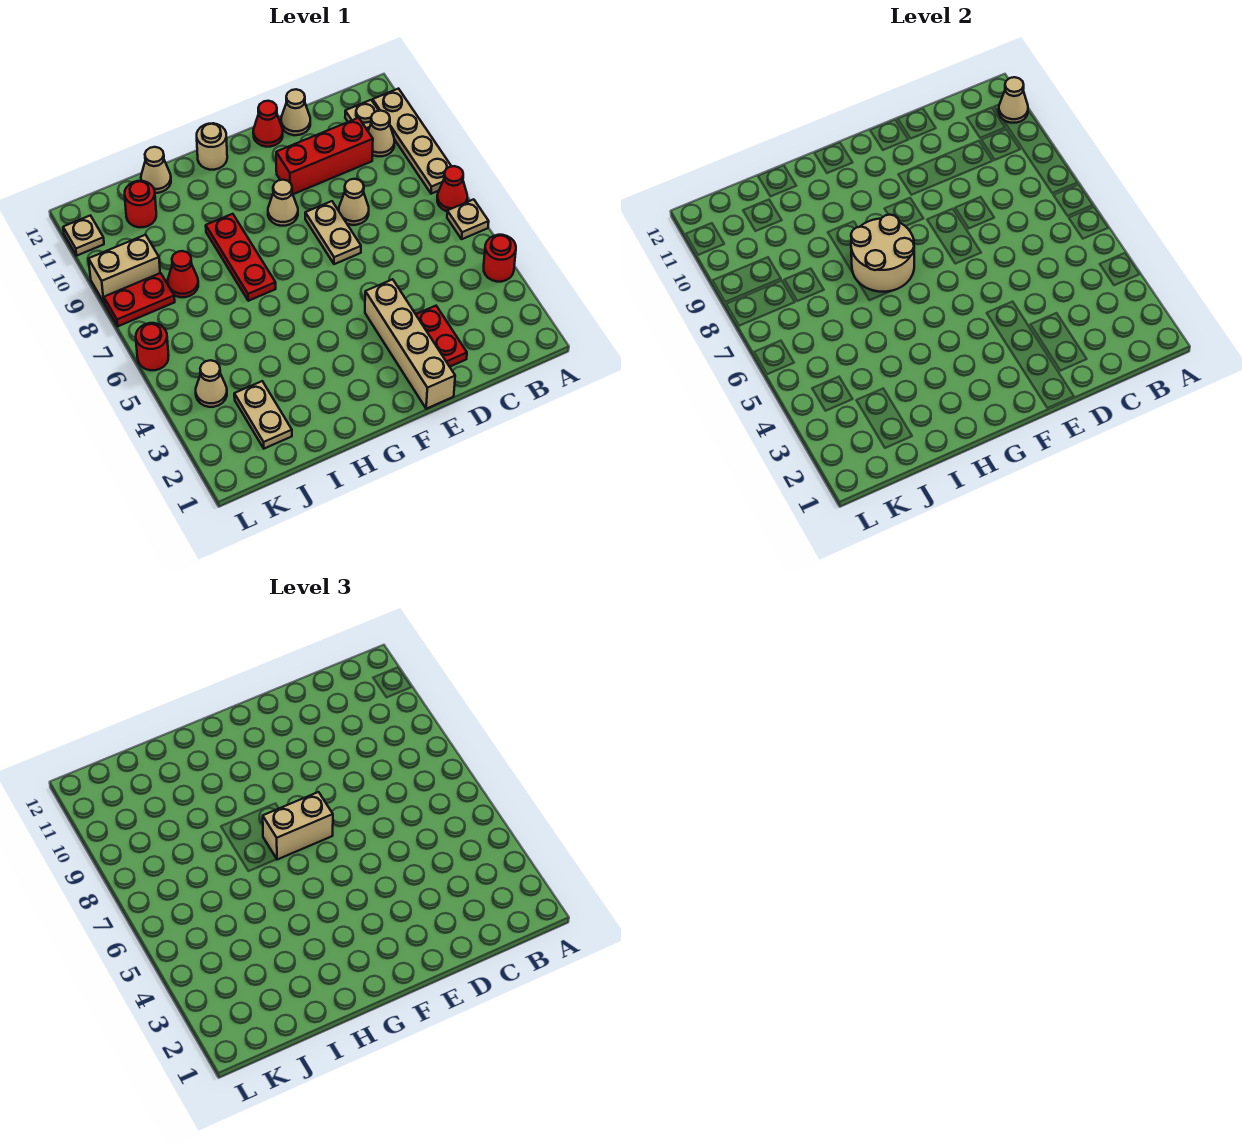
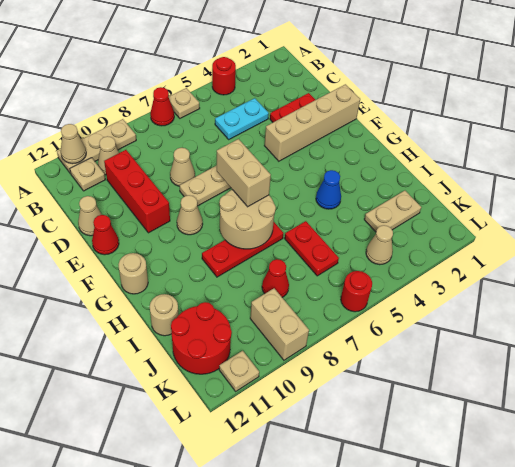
tan plate A8:A11 level 1 -> tan plate A9:A11 level 1
none -> cyan plate C4:C5 level 1
none -> blue cone H4 level 1
tan cone I12 level 1 -> tan round brick I12 level 1
red round brick J11 level 1 -> red round brick J11:K12 level 1
red plate K8:L8 level 1 -> red plate I6:J6 level 1

